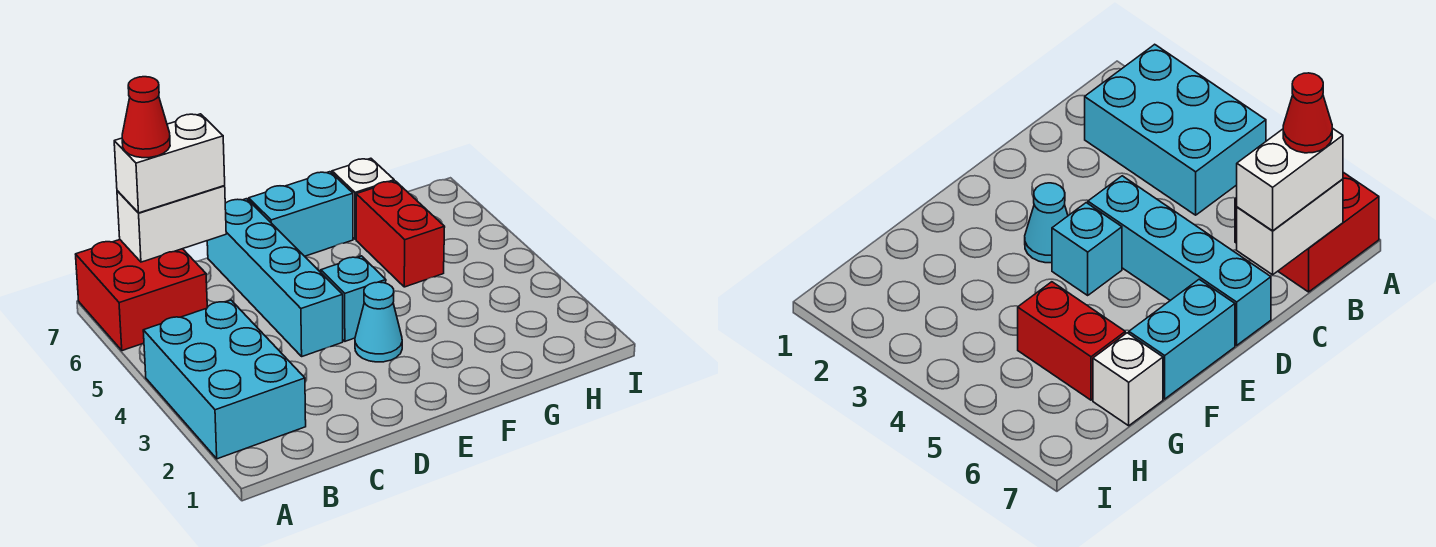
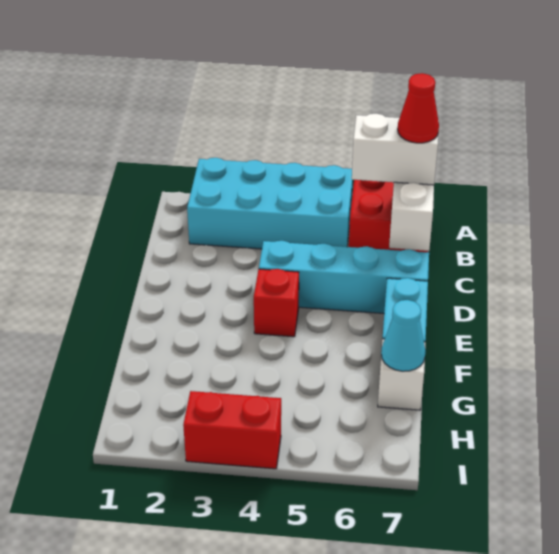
cyan brick A2:B4 level 1 -> cyan brick A2:B5 level 1
white brick B7:C7 level 3 -> white brick B6:B7 level 3
cyan cone E3 level 1 -> cyan cone G7 level 2
cyan brick E4 level 1 -> red brick E4 level 1
red brick G5:G6 level 1 -> red brick I3:I4 level 1

